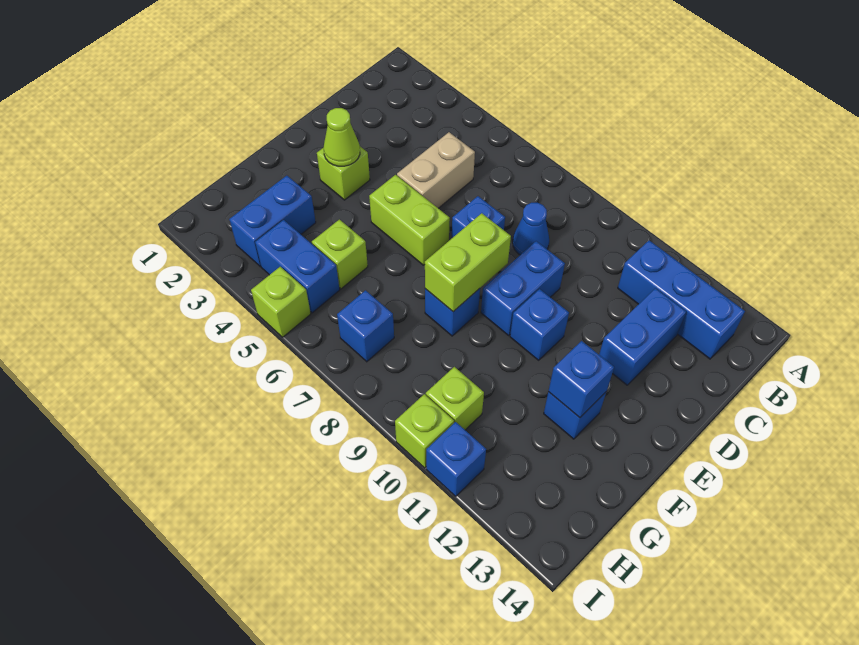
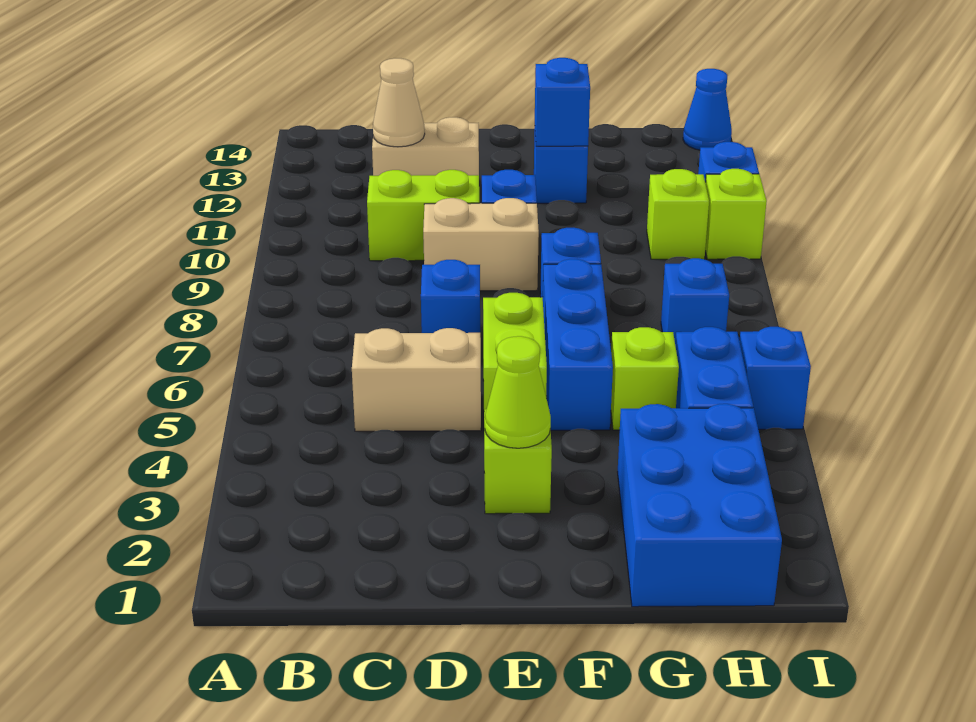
blue brick B11:B13 level 1 -> blue brick F5:F7 level 1
blue cone C8 level 1 -> blue cone I14 level 1
blue brick C12:D12 level 1 -> tan brick C12:D12 level 1
none -> tan cone C12 level 2
blue brick D9:E9 level 1 -> tan brick D9:E9 level 1
lime brick E8:F8 level 2 -> lime brick C10:D10 level 1
blue brick G3:H3 level 1 -> blue brick G1:H3 level 1
lime brick I5 level 1 -> blue brick I5 level 1

